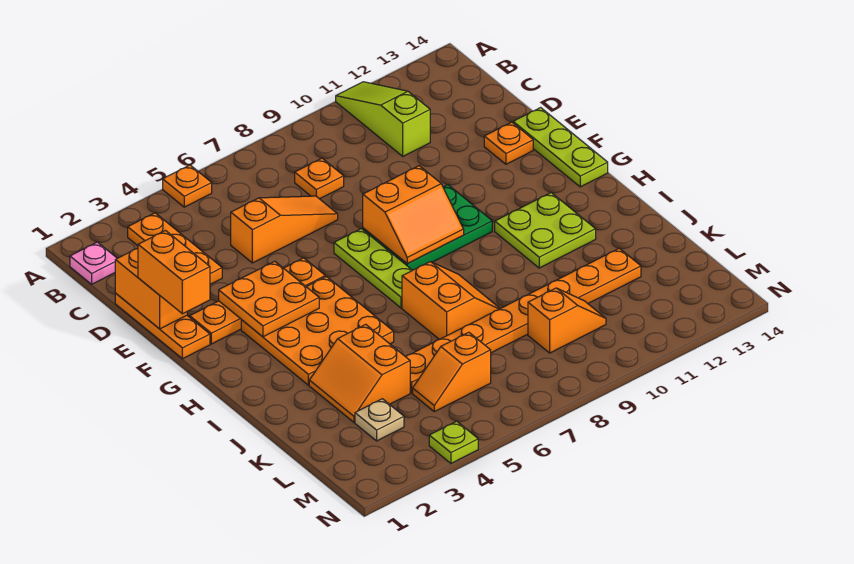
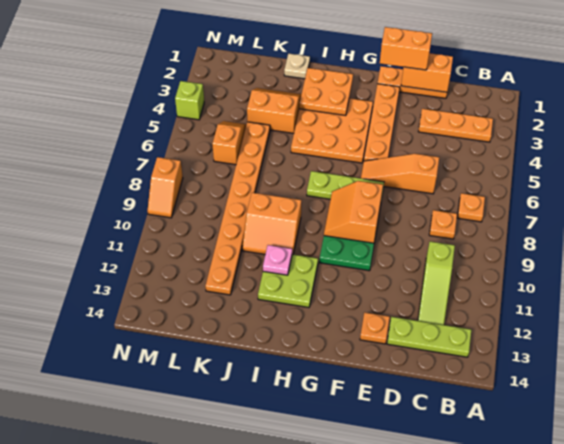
orange plate A5 level 1 -> orange plate B7 level 1
lime slope A11:C11 level 1 top C -> lime slope C10:C12 level 1 top 10
pink plate B1 level 1 -> pink plate I11 level 2
orange slope D5:D7 level 1 top 5 -> orange slope D6:F6 level 1 top D
lime plate E14:G14 level 1 -> lime plate B13:D13 level 1
orange plate F3:G4 level 2 -> orange plate H2:I3 level 2
orange slope I7:J8 level 1 top 7 -> orange slope I9:J10 level 1 top 9
tan plate L3 level 1 -> tan plate J1 level 1
orange slope L9:L10 level 1 top 9 -> orange slope N8:N9 level 1 top 8
lime plate N4 level 1 -> lime brick N4 level 1

